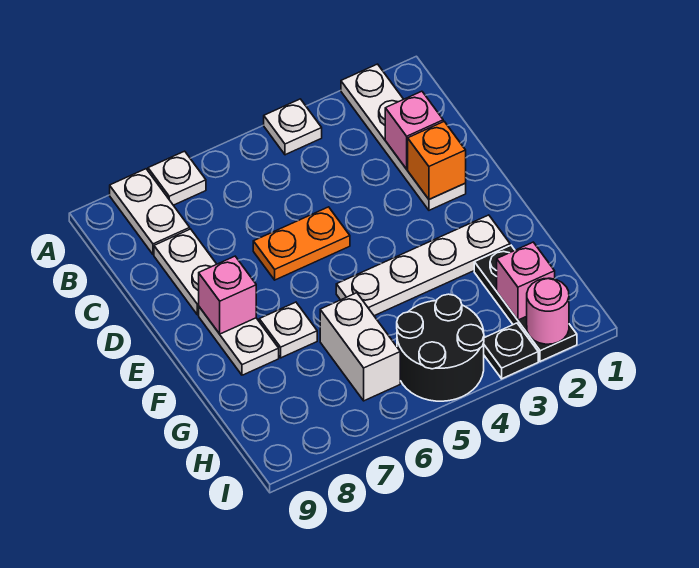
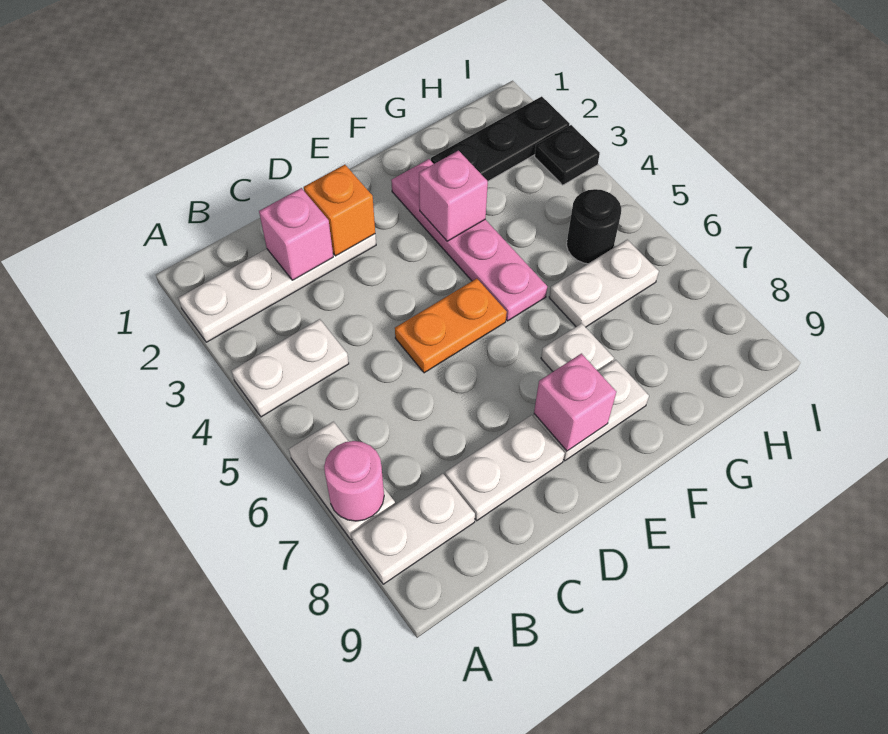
white plate A4 level 1 -> white plate A4:B4 level 1
white plate A7 level 1 -> white plate A6:A7 level 1
orange plate D5:D6 level 1 -> orange plate D5:E5 level 1
white plate F2:F5 level 1 -> pink plate F2:F5 level 1
white brick G6:H6 level 1 -> white plate G6:H6 level 1
pink brick H2 level 2 -> pink brick F3 level 2
black round brick H4:I5 level 1 -> black round brick H5 level 1
pink round brick I2 level 2 -> pink round brick A7 level 2

